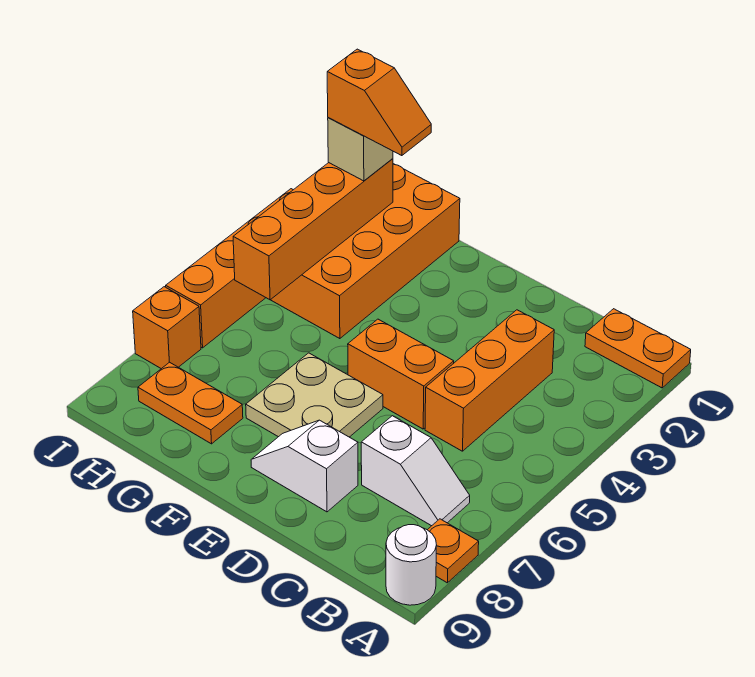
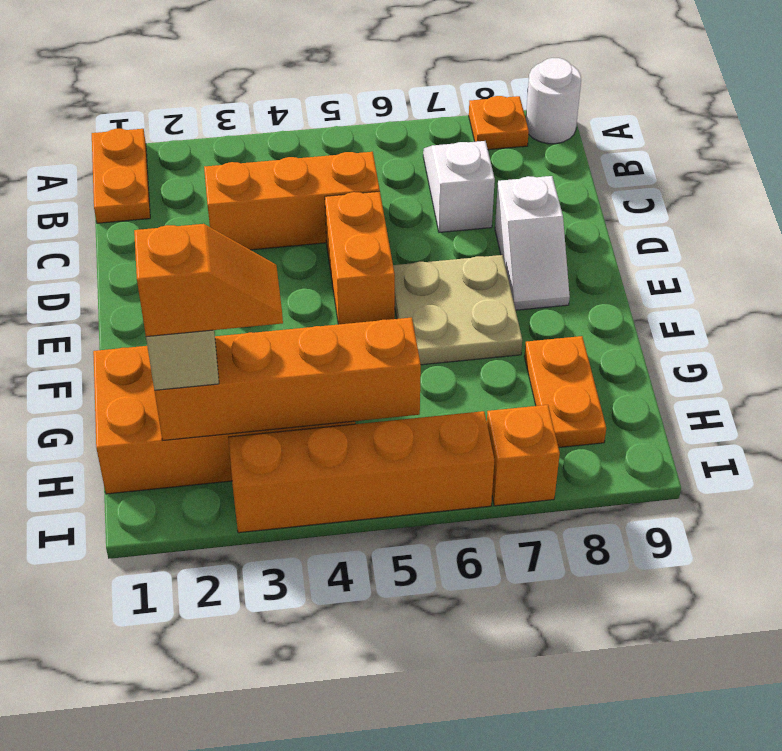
orange slope G2:H2 level 4 top H -> orange slope H2:H3 level 4 top 2

